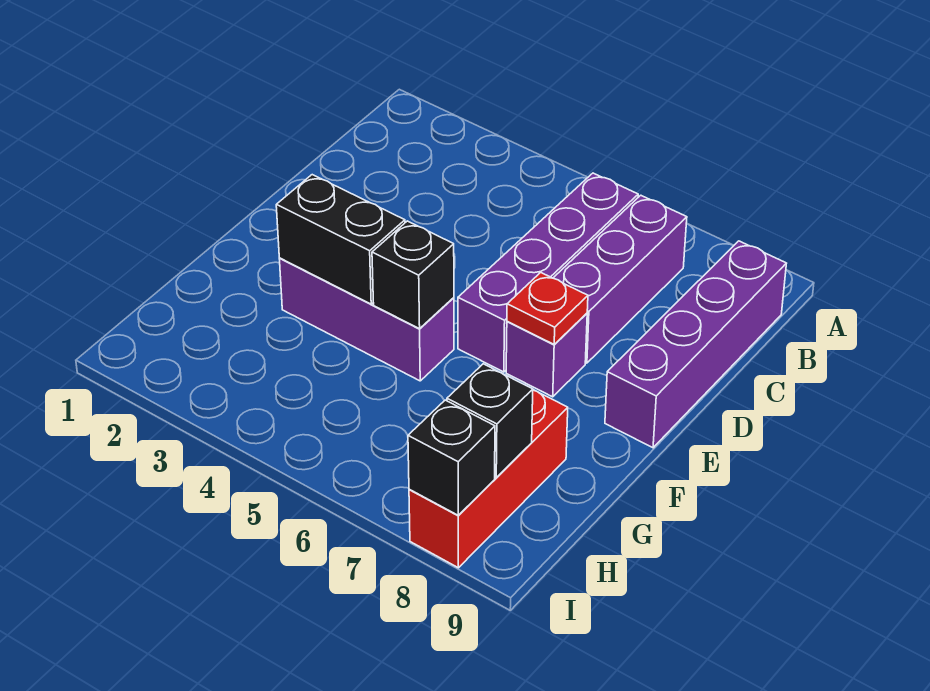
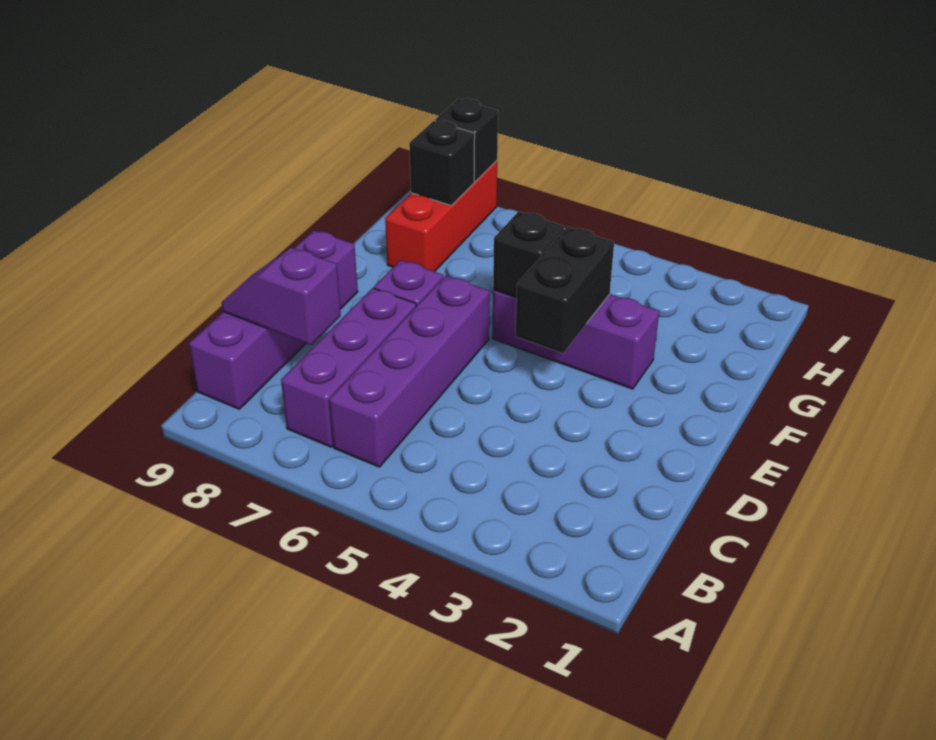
none -> purple slope C8:C9 level 2 top 8
red plate E7 level 2 -> none
black brick F3:F4 level 2 -> black brick E4:F4 level 2

